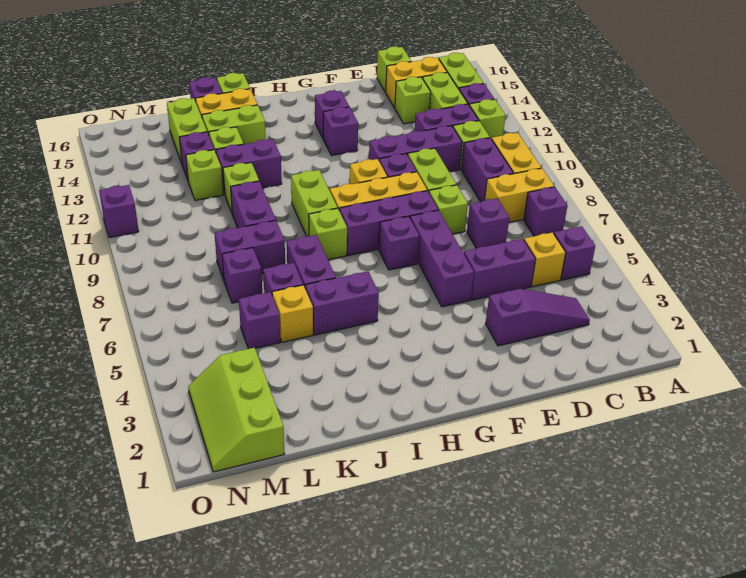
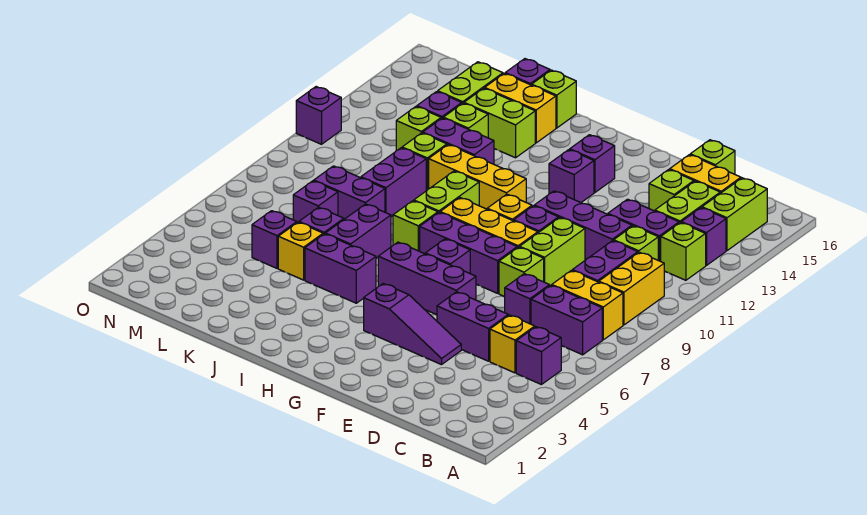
purple brick B7 level 1 -> purple brick B7:C7 level 1
purple slope C3:E3 level 1 top E -> purple slope E4:G4 level 1 top G
purple brick F5:F7 level 1 -> purple brick F6:H6 level 1
none -> yellow brick H11:J11 level 1
lime slope M1:N3 level 1 top M -> none

